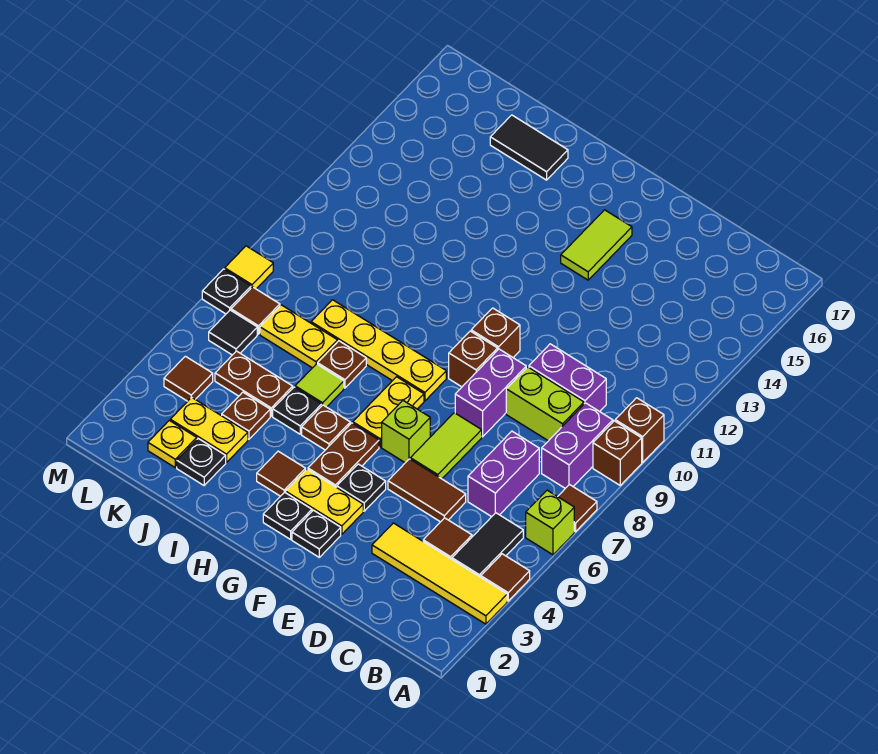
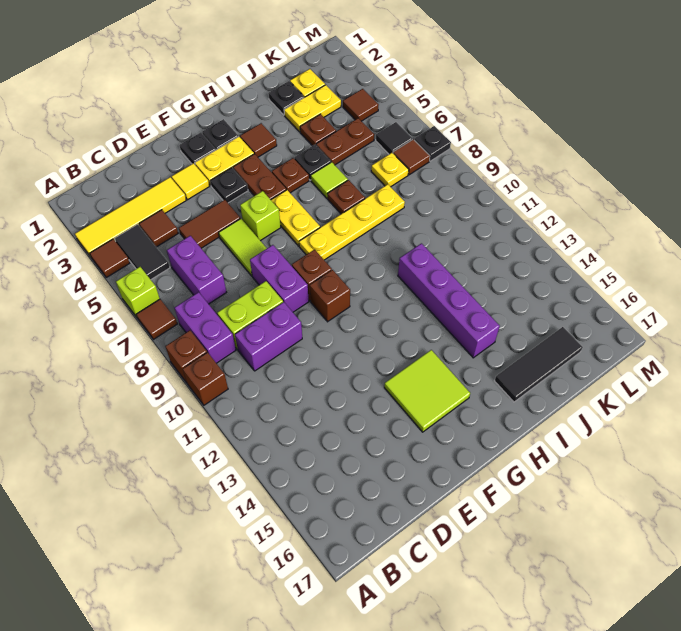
lime tile F14:F15 level 1 -> lime tile F14:G15 level 1
none -> purple brick I11:I14 level 1
black tile I16:J16 level 1 -> black tile I16:K16 level 1
yellow plate J7:K7 level 1 -> yellow plate K7 level 1
yellow tile M8 level 1 -> yellow tile E3 level 1

